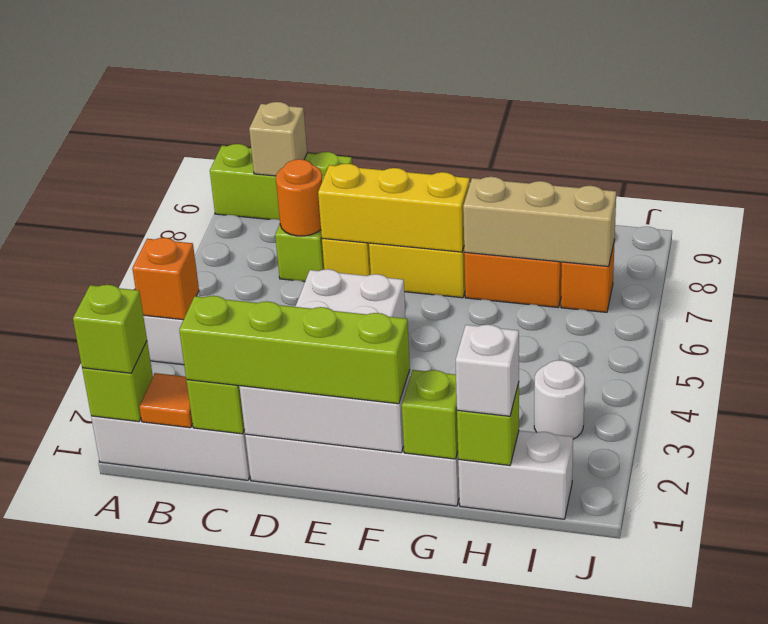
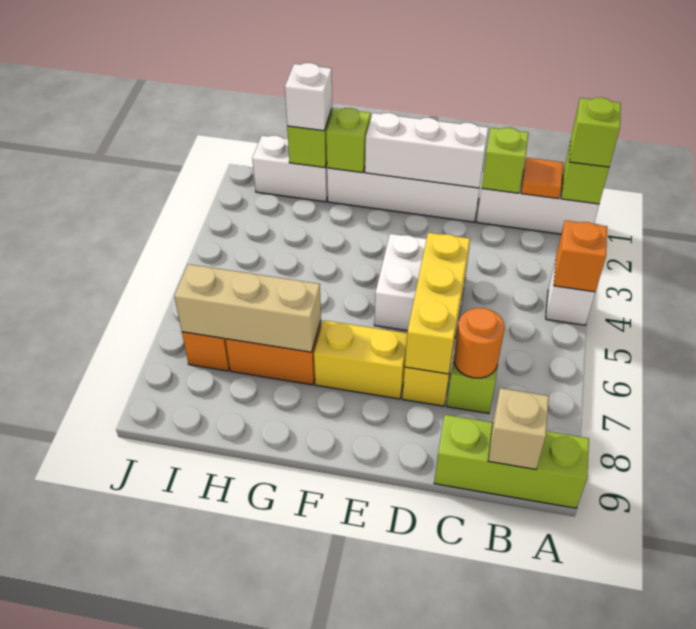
lime brick C1:F1 level 3 -> none
yellow brick D7:F7 level 2 -> yellow brick D5:D7 level 2
white round brick I3 level 1 -> none

